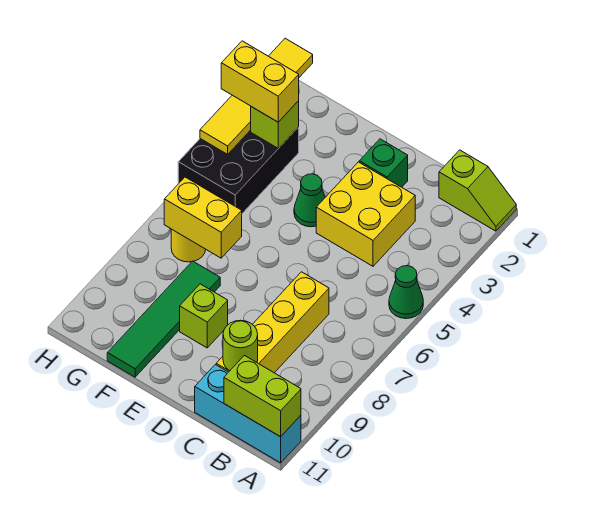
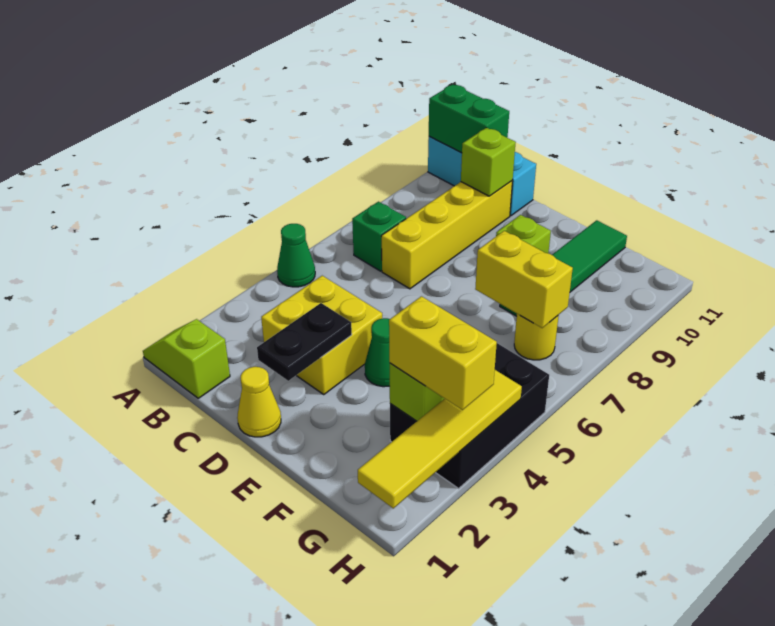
lime brick A11:B11 level 2 -> green brick A11:B11 level 2
lime round brick C10 level 2 -> lime brick C10 level 2
none -> yellow cone D1 level 1
green brick D2 level 1 -> green brick B7 level 1
none -> black plate D2:D3 level 2

